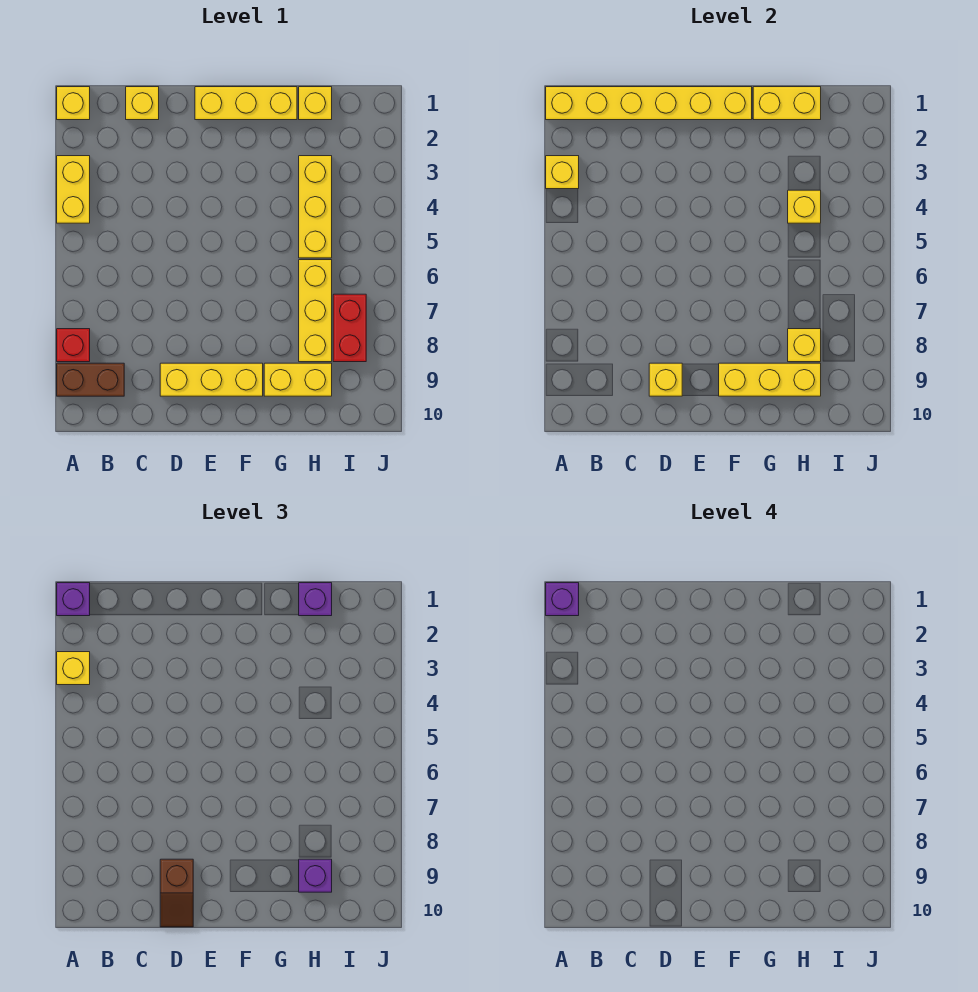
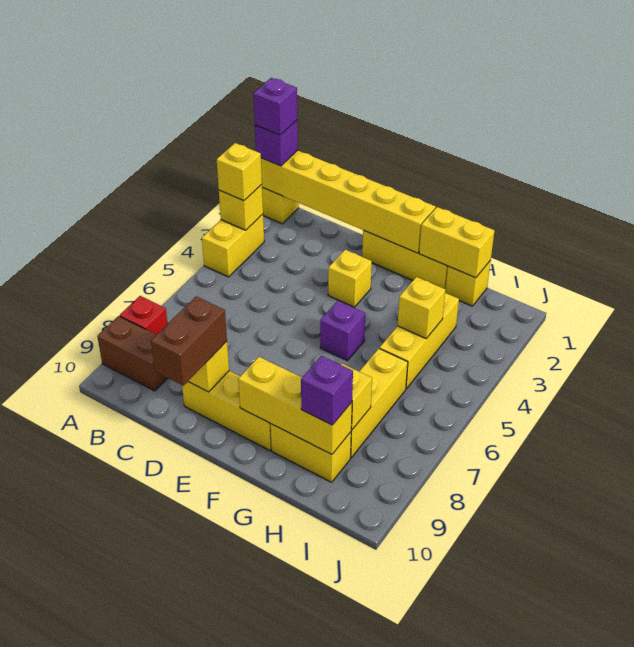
yellow brick C1 level 1 -> yellow brick E3 level 1
brown slope D9:D10 level 3 top 9 -> brown brick D9:D10 level 3
purple brick H1 level 3 -> purple brick F5 level 1
red brick I7:I8 level 1 -> none

